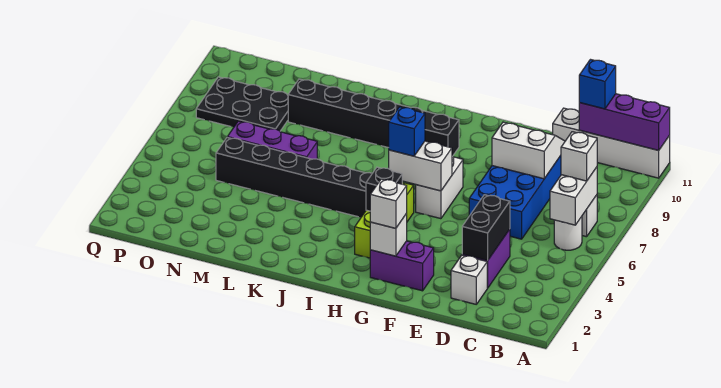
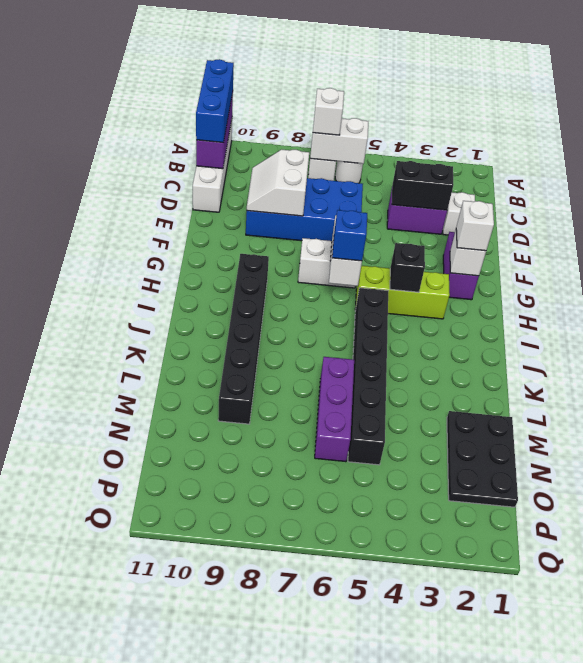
blue brick C11 level 3 -> blue brick A11:C11 level 3
black plate N8:P9 level 1 -> black plate M1:O2 level 1

